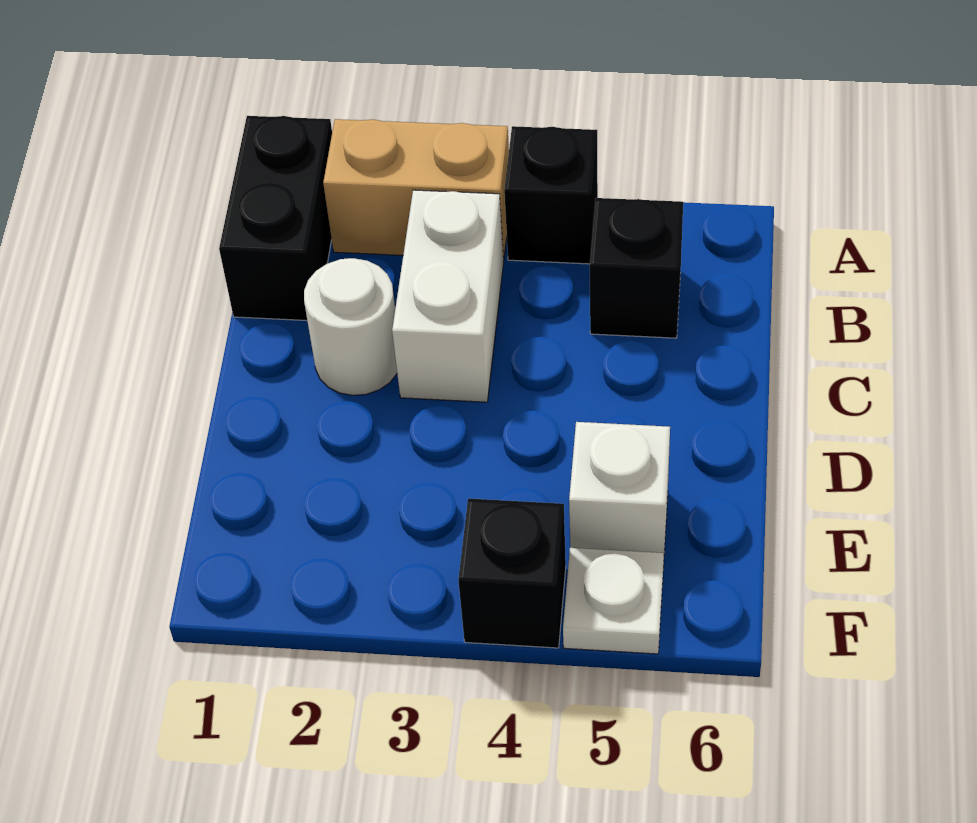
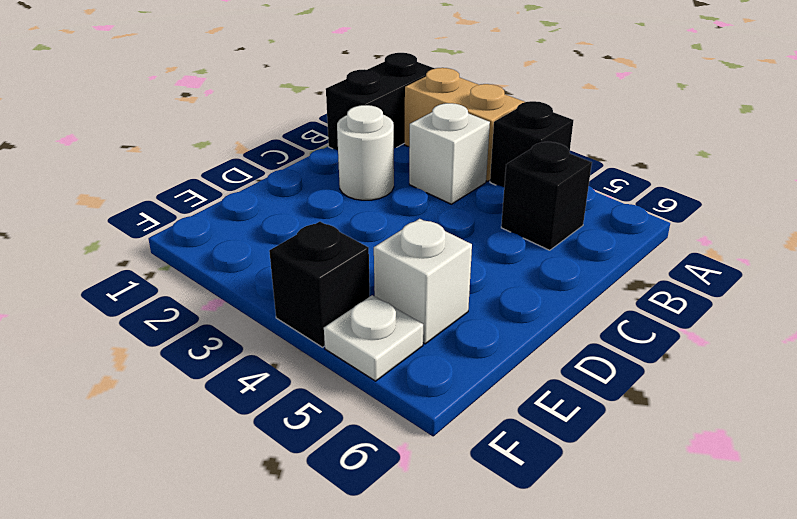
white brick B3:C3 level 1 -> white brick B3 level 1

